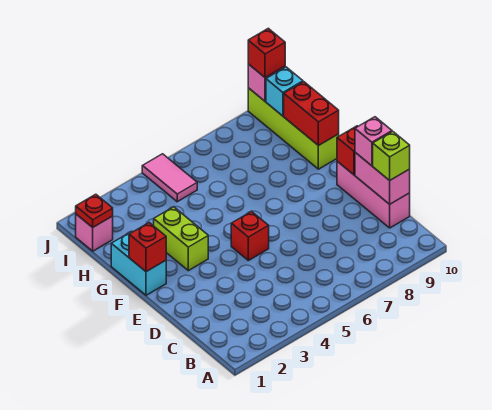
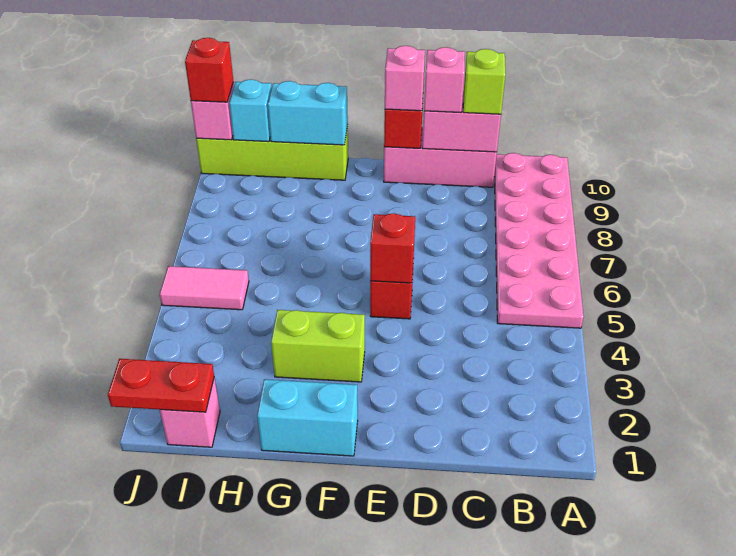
none -> pink plate A5:B10 level 1
none -> pink brick E10 level 3
red brick F1 level 2 -> red brick E5 level 2
red brick G10:H10 level 2 -> cyan brick G10:H10 level 2
red plate I1 level 2 -> red plate I1:J1 level 2

